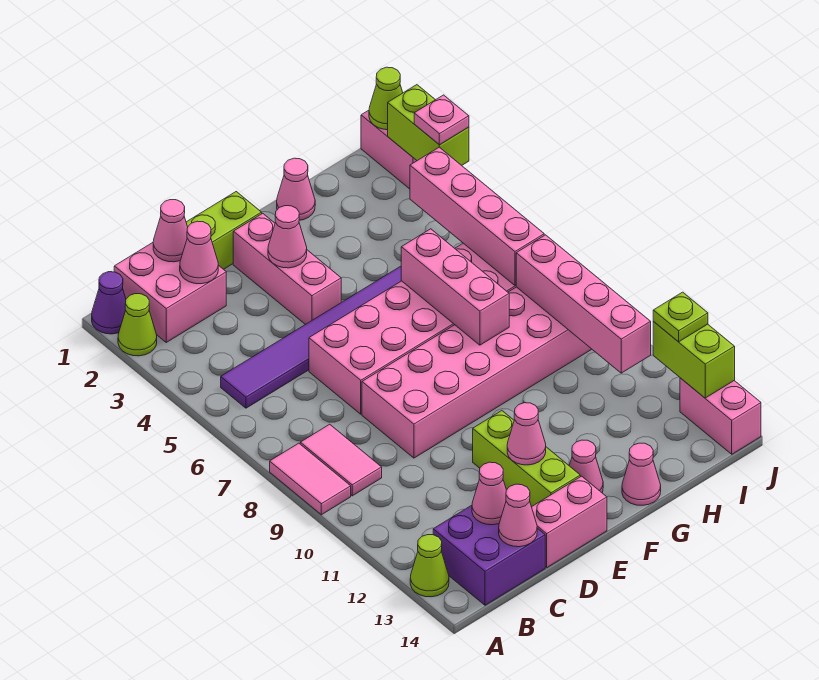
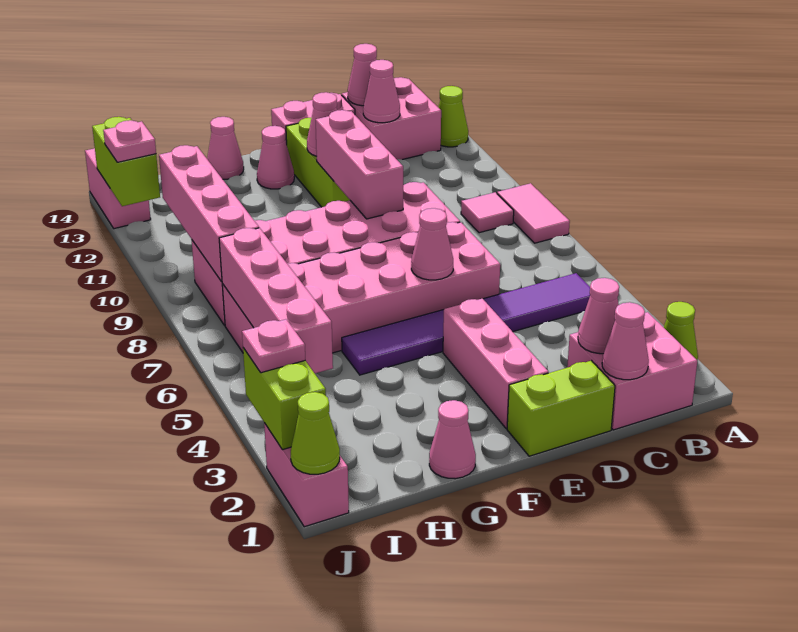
purple cone A1 level 1 -> none
pink tile B8:B9 level 1 -> pink tile B9 level 1
purple brick B13:C14 level 1 -> pink brick B13:C14 level 1
pink cone E3 level 2 -> pink cone E6 level 2
pink brick G6:G8 level 2 -> pink brick E9:E11 level 2
lime plate J12 level 3 -> pink plate J12 level 3

